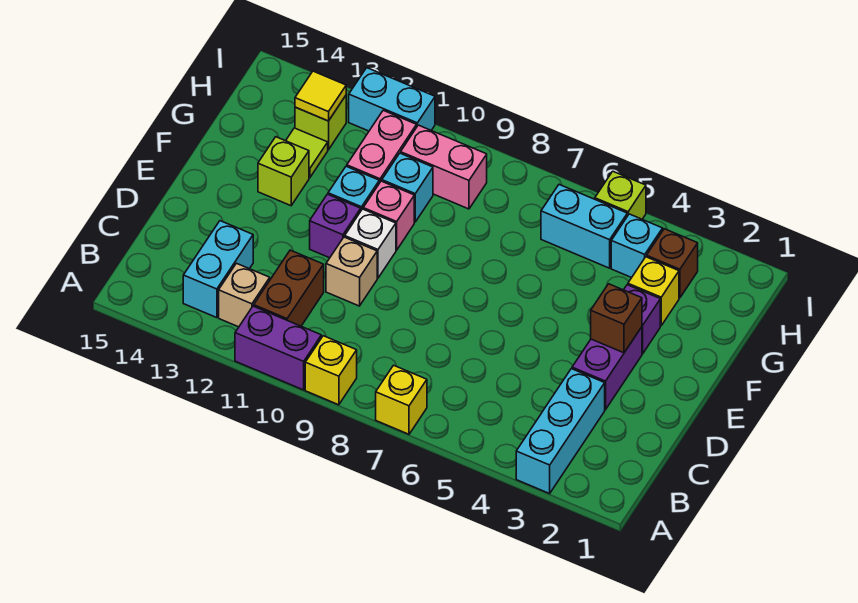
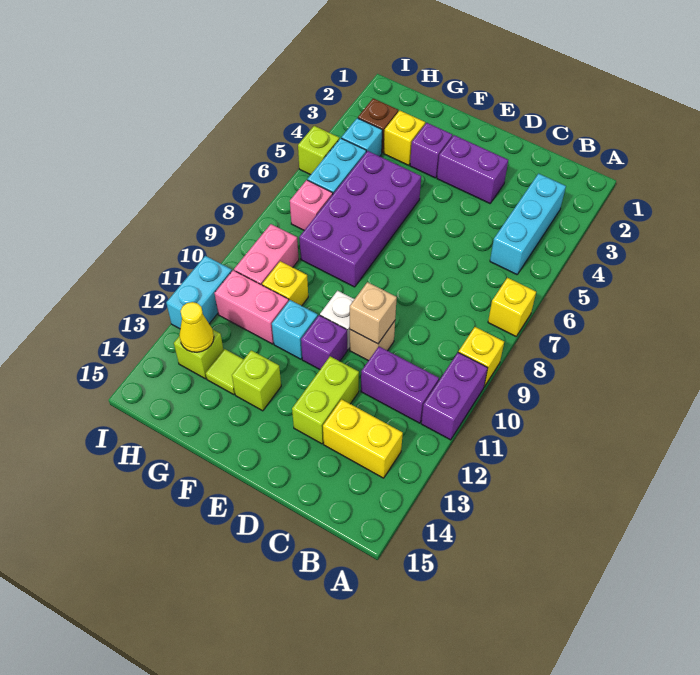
cyan brick A3:C3 level 1 -> cyan brick B3:B5 level 1
brown brick B11:C11 level 1 -> purple brick B11:C11 level 1
tan brick B12 level 1 -> tan brick D10 level 2
cyan brick B13:C13 level 1 -> yellow brick B13:C13 level 1
none -> lime brick D12:D13 level 1
brown brick E3 level 2 -> none
none -> purple brick F5:G8 level 1
pink brick F10 level 1 -> pink brick H7 level 1
cyan brick G10 level 1 -> yellow brick G10 level 1
yellow tile H13 level 2 -> yellow cone H13 level 2

